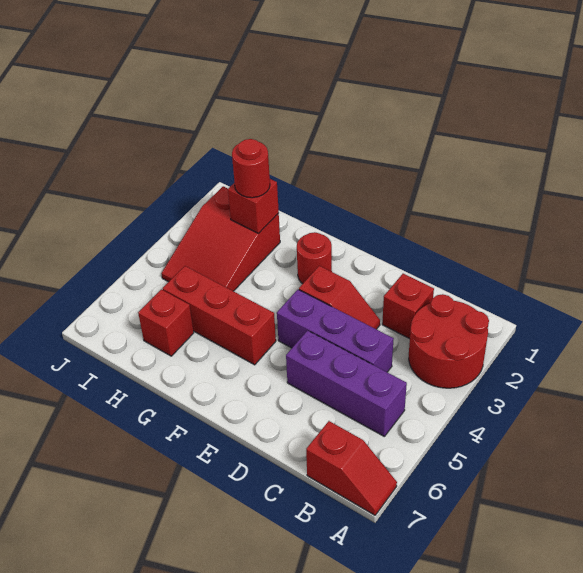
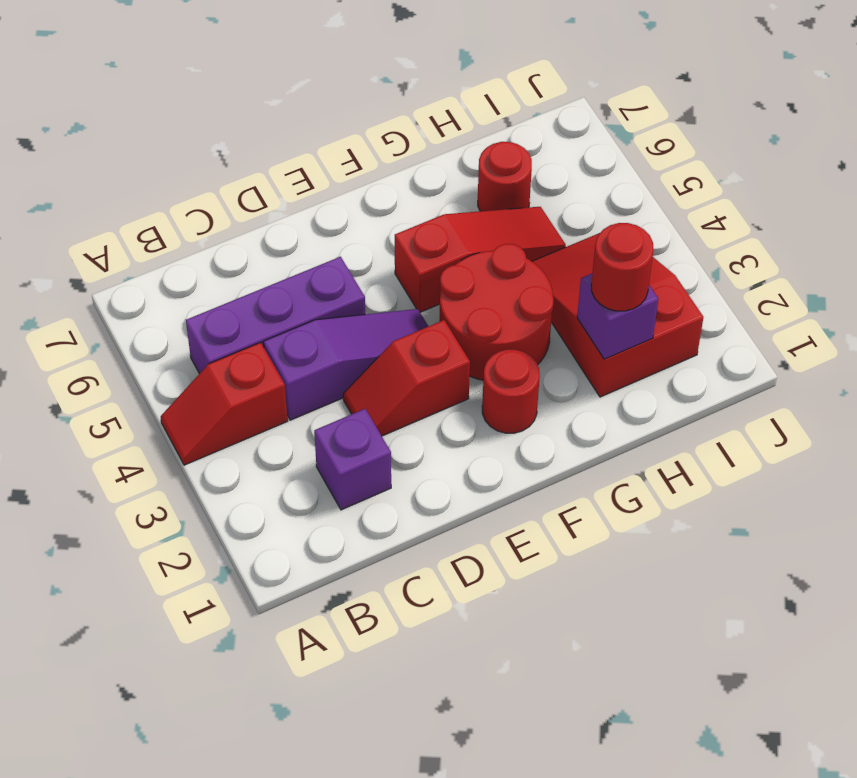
red round brick A2:B3 level 1 -> red round brick F3:G4 level 1
red slope A7:B7 level 1 top B -> red slope A4:B4 level 1 top B
red brick C2 level 1 -> purple brick C2 level 1
purple brick C4:E4 level 1 -> purple slope C4:E4 level 1 top C
red brick F5:H5 level 1 -> red slope F5:H5 level 1 top F
red brick H2 level 2 -> purple brick H2 level 2
red brick H6 level 1 -> red round brick H6 level 1

